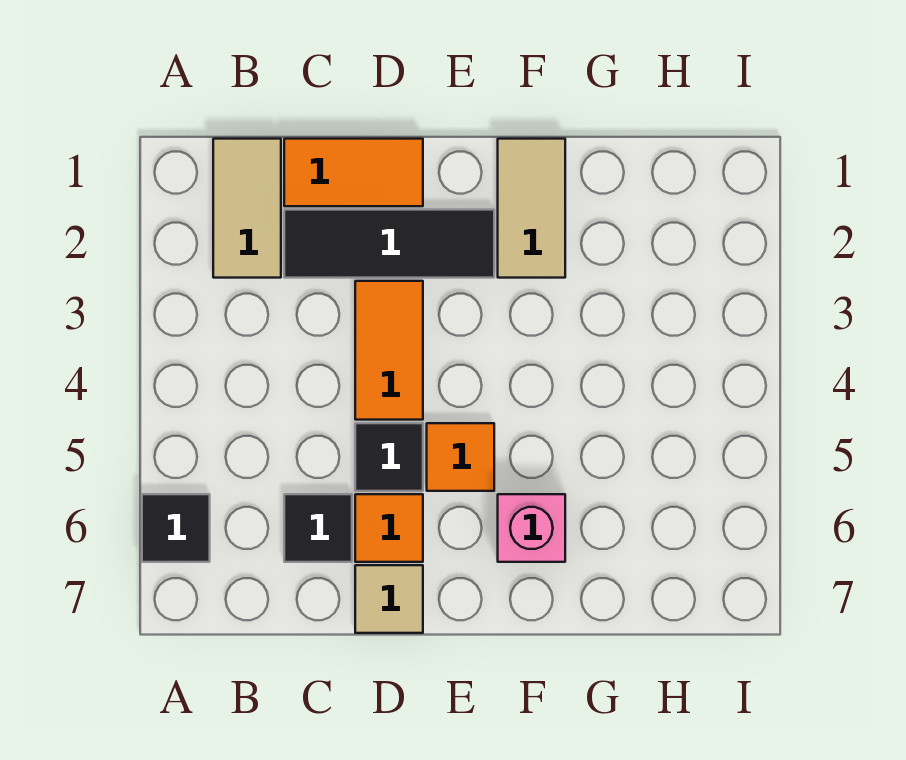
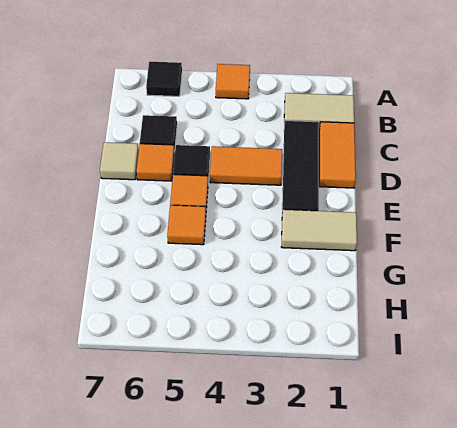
none -> orange tile A4 level 1
none -> orange tile F5 level 1
pink brick F6 level 1 -> none

